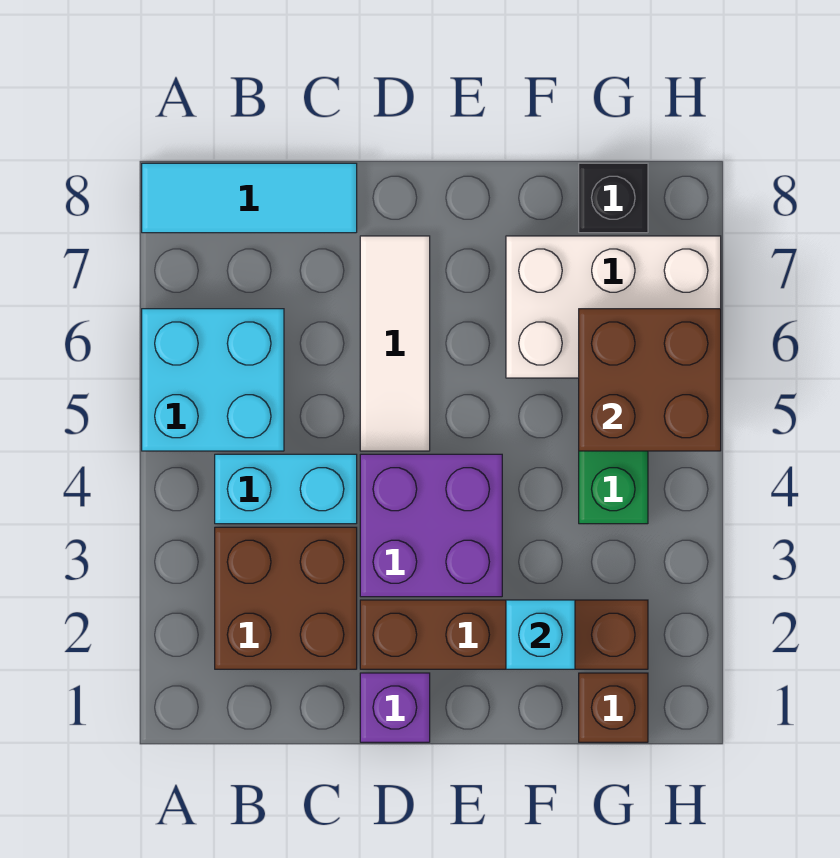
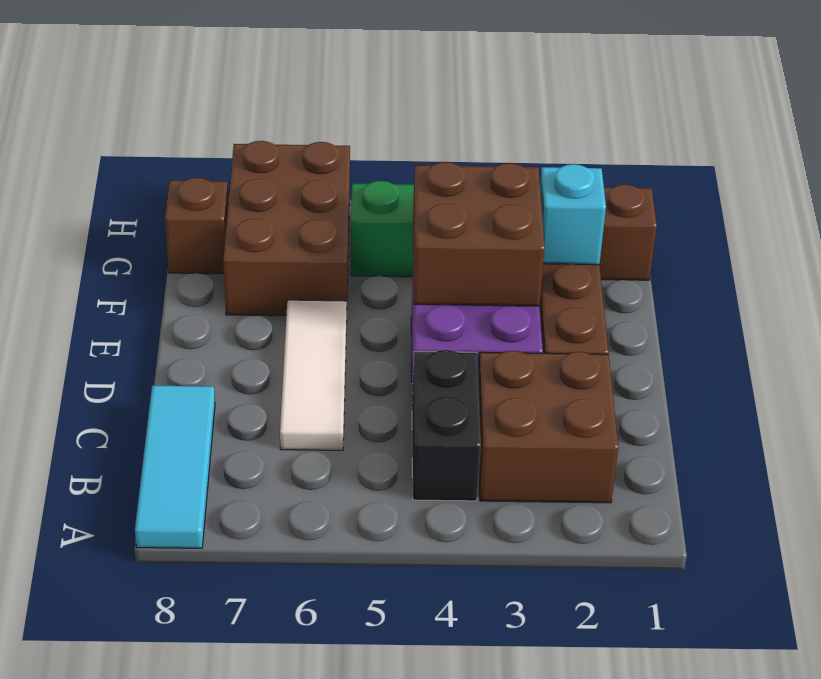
cyan brick A5:B6 level 1 -> none
cyan brick B4:C4 level 1 -> black brick B4:C4 level 1
purple brick D1 level 1 -> none
white tile D5:D7 level 1 -> white tile C6:E6 level 1
white brick F6:H7 level 1 -> brown brick F6:H7 level 1
brown brick G5:H6 level 2 -> brown brick E3:F4 level 2
black brick G8 level 1 -> brown brick G8 level 1

